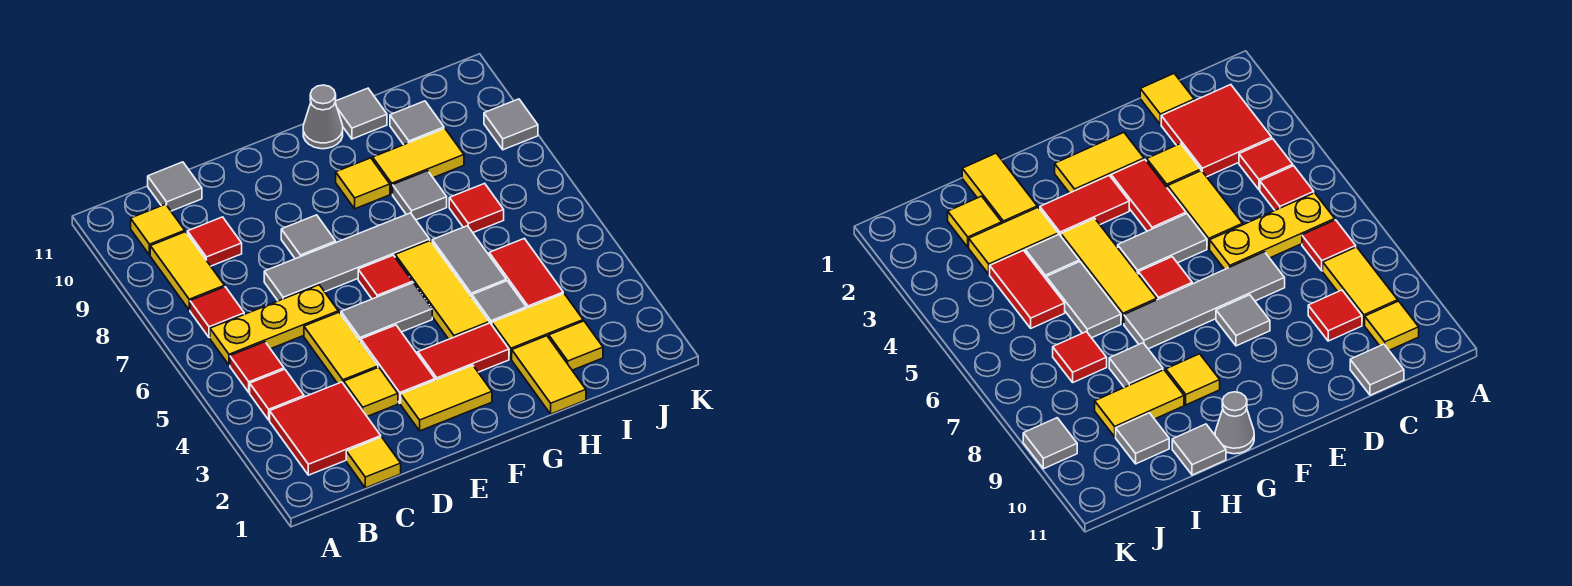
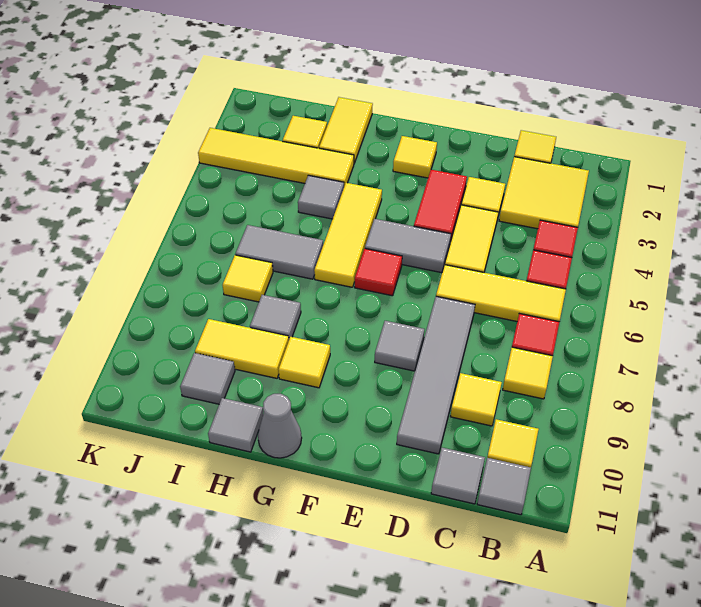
red tile B2:C3 level 1 -> yellow tile B2:C3 level 1
yellow plate B6:D6 level 1 -> yellow tile B6:D6 level 1
yellow tile B8:B9 level 1 -> yellow tile B8 level 1
red tile C9 level 1 -> yellow tile C9 level 1
grey tile D7:G7 level 1 -> grey tile D7:D10 level 1
yellow tile E2:F2 level 1 -> yellow tile F2 level 1
red tile F3:G3 level 1 -> none
yellow tile H3:I3 level 1 -> yellow tile H3:K3 level 1
grey tile H5:H6 level 1 -> grey tile H6:I6 level 1
red tile I4:I5 level 1 -> none
red tile I7 level 1 -> yellow tile I7 level 1
grey tile K9 level 1 -> grey tile B11 level 1

